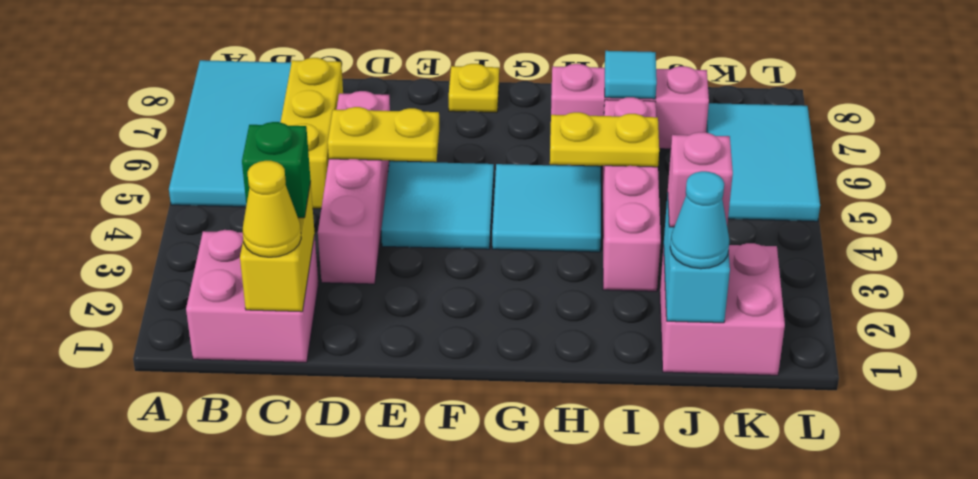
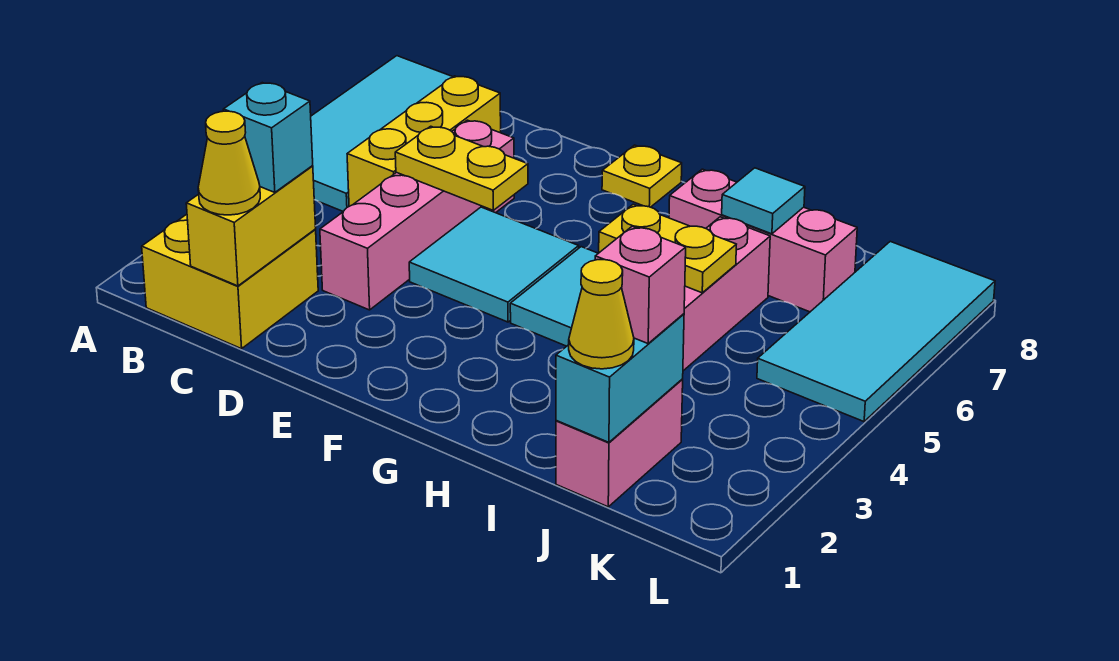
pink brick B1:C2 level 1 -> yellow brick B1:C2 level 1
green brick C2 level 3 -> cyan brick C2 level 3
pink brick J1:K2 level 1 -> pink brick J1:J2 level 1
cyan cone J1 level 3 -> yellow cone J1 level 3
cyan tile K5:L7 level 1 -> cyan tile K5:L8 level 1

